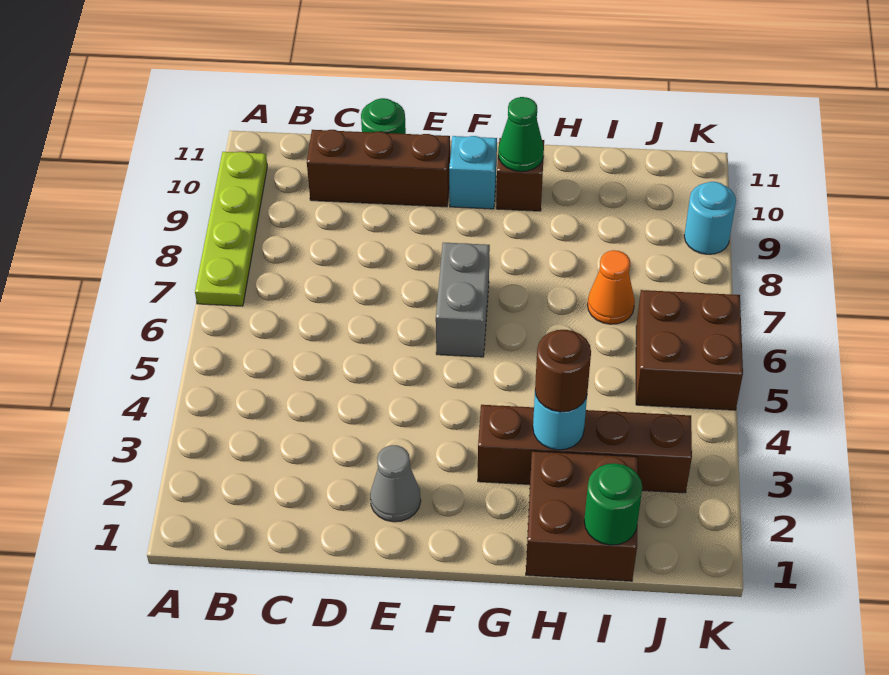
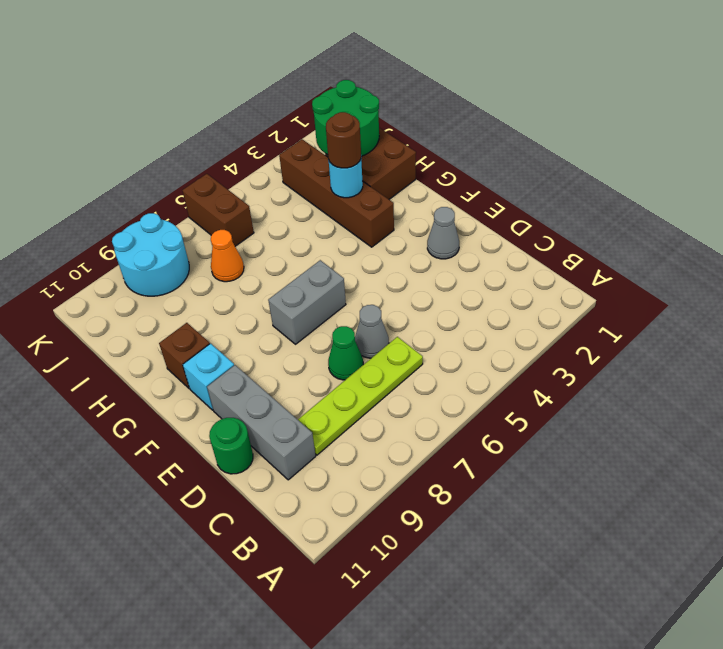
lime plate A7:A10 level 1 -> lime plate C6:C9 level 1
brown brick C10:E10 level 1 -> grey brick C10:E10 level 1
none -> grey cone D6 level 1
green cone G10 level 2 -> green cone D7 level 1
green round brick I1 level 2 -> green round brick I1:J2 level 2
brown brick J5:K6 level 1 -> brown brick J6:K6 level 1
cyan round brick K9 level 1 -> cyan round brick J8:K9 level 1

